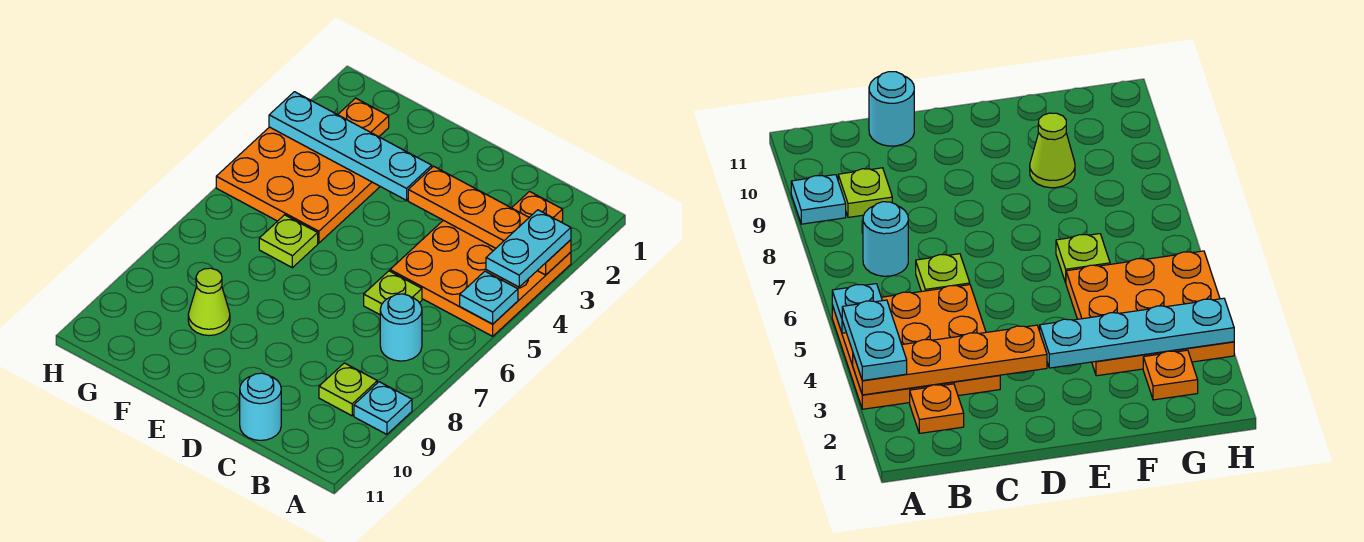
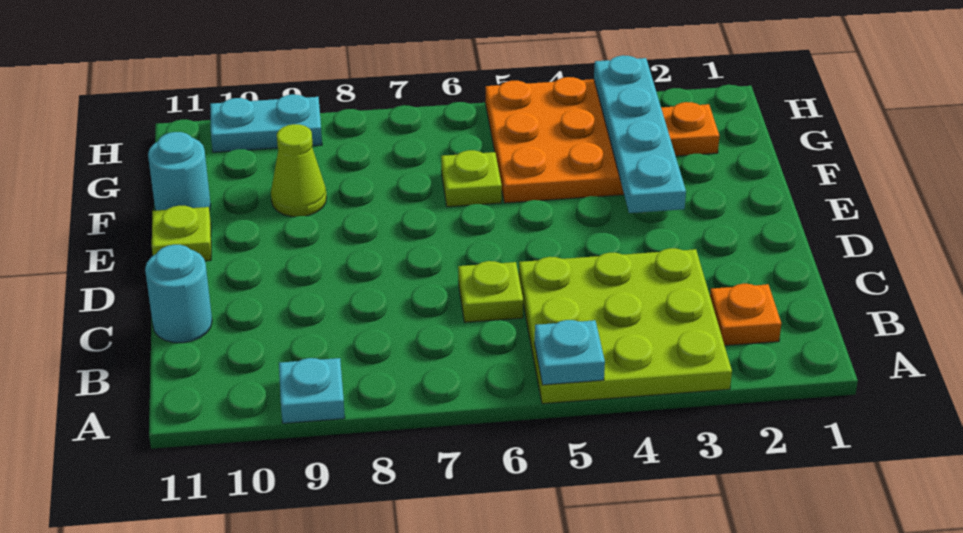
orange plate A3:C5 level 1 -> lime plate A3:C5 level 1
orange plate A3:D3 level 2 -> none
cyan plate A3:A4 level 3 -> cyan plate H9:H10 level 1
cyan round brick B7 level 1 -> cyan round brick F11 level 1
lime plate B9 level 1 -> lime plate E11 level 1

